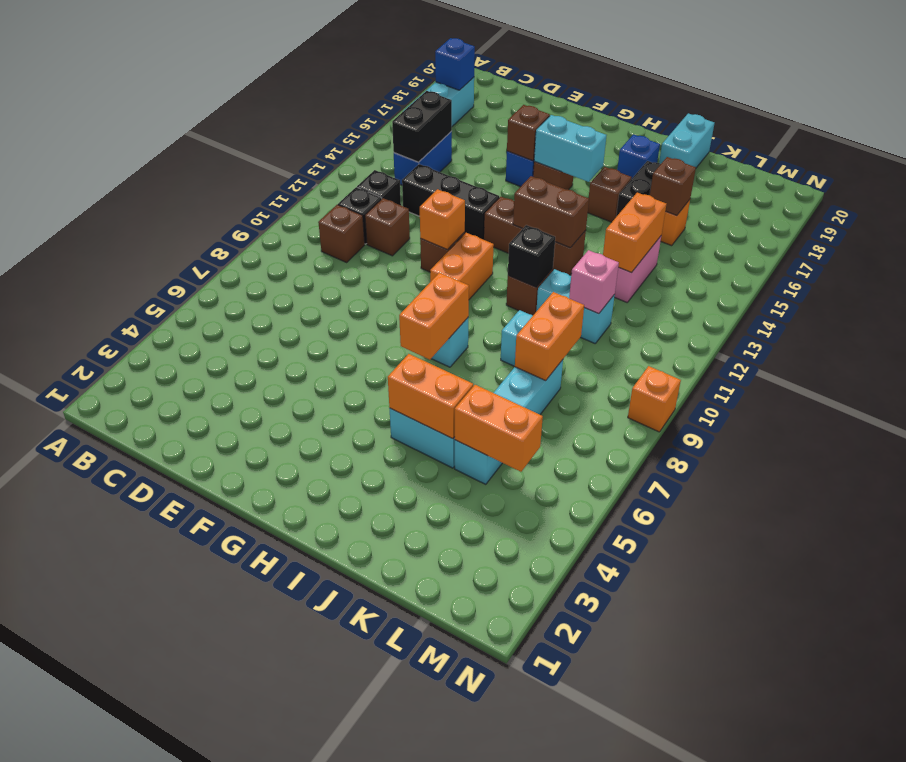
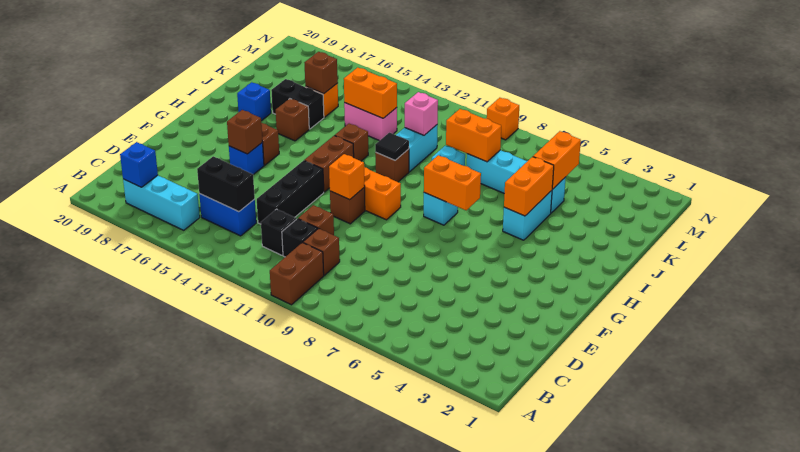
cyan brick G16:H16 level 2 -> none
brown brick H13:I13 level 2 -> brown brick A10:B10 level 1
black brick I11 level 2 -> black tile I11 level 2
cyan brick J19:J20 level 1 -> none

